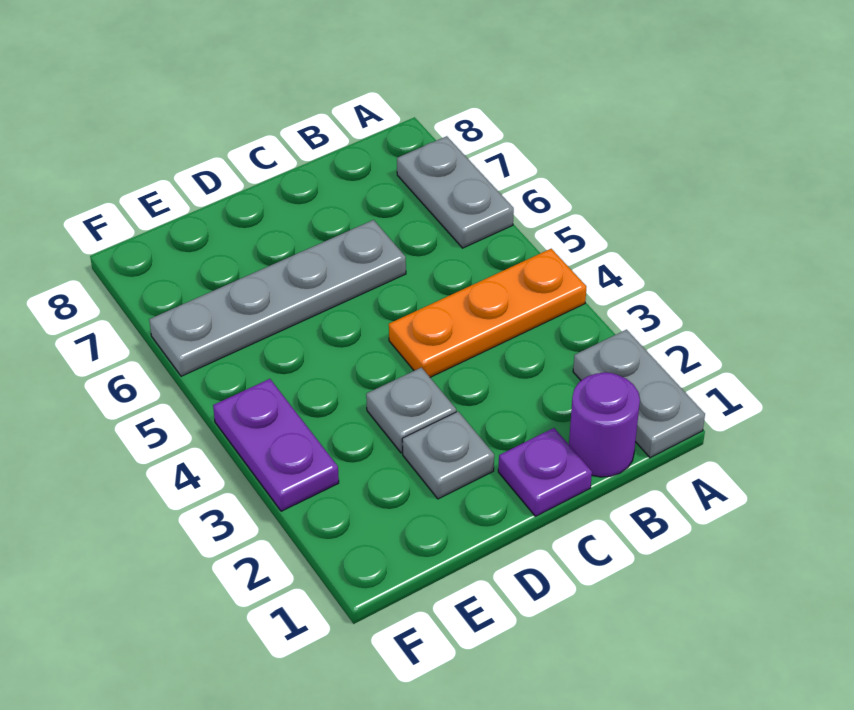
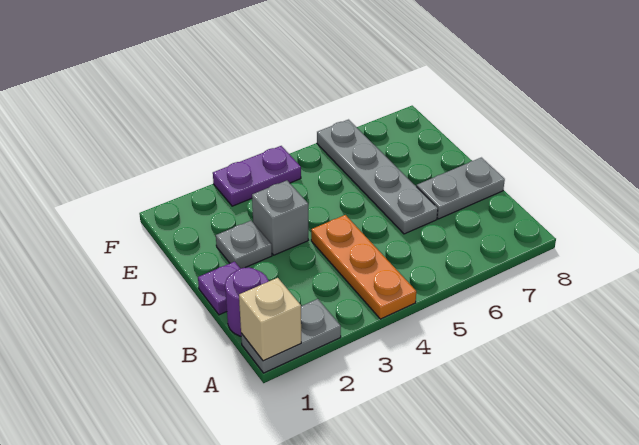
none -> tan brick A1 level 2
grey plate A6:A7 level 1 -> grey plate C7:C8 level 1
grey plate D3 level 1 -> grey brick D3 level 1

